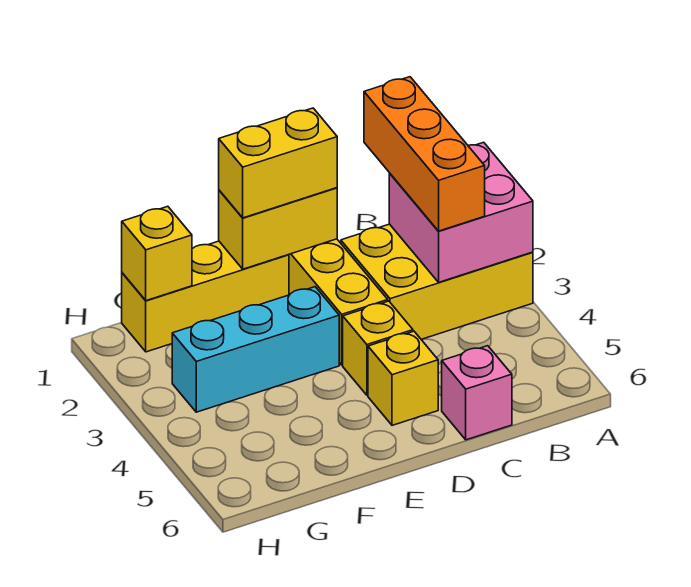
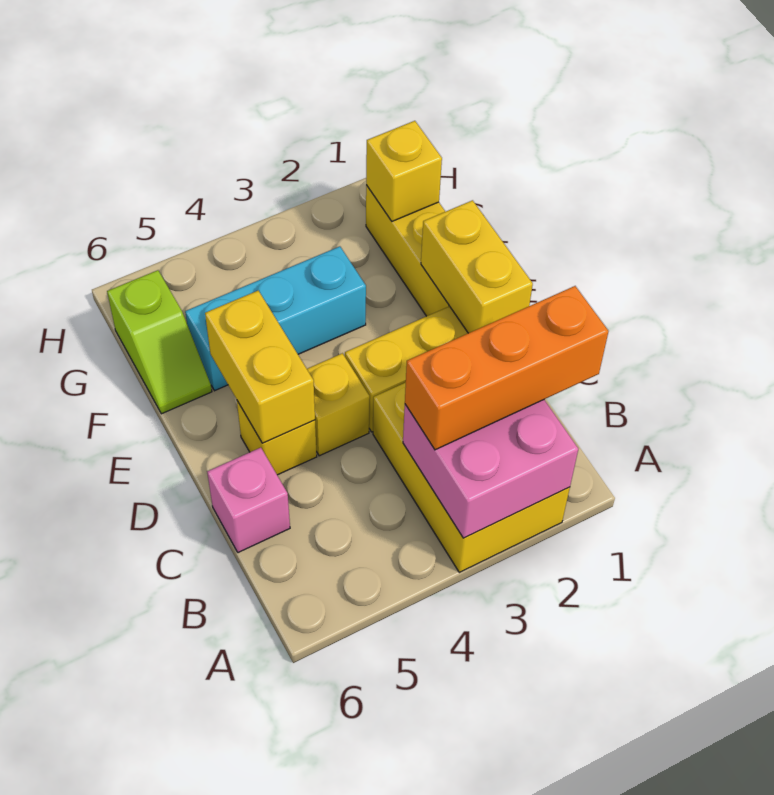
yellow brick D1:E1 level 3 -> yellow brick D5:E5 level 2
cyan brick E3:G3 level 1 -> cyan brick F3:F5 level 1
none -> lime slope F6:G6 level 1 top G

